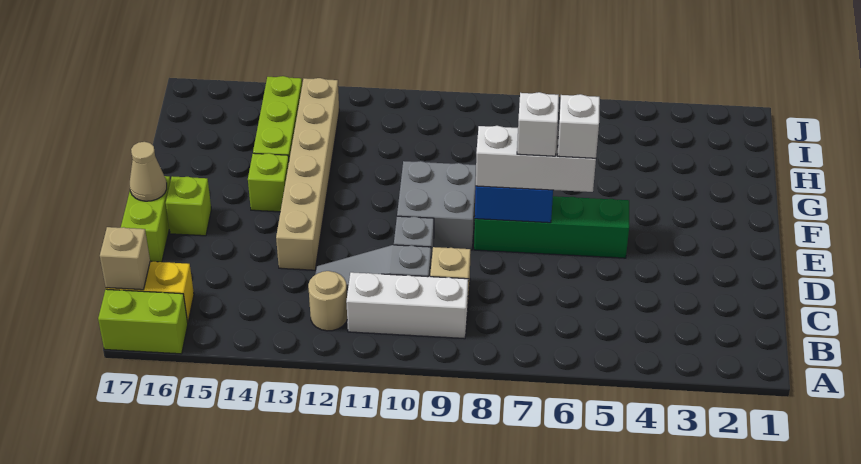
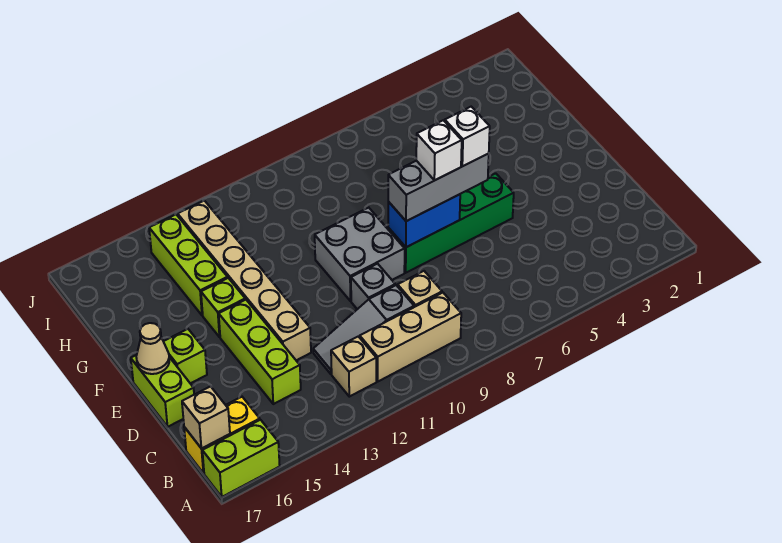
white brick B9:B11 level 1 -> tan brick B9:B11 level 1
tan round brick B12 level 1 -> tan brick B12 level 1
none -> lime brick C14:E14 level 1
white brick E6:E8 level 3 -> grey brick E6:E8 level 3

